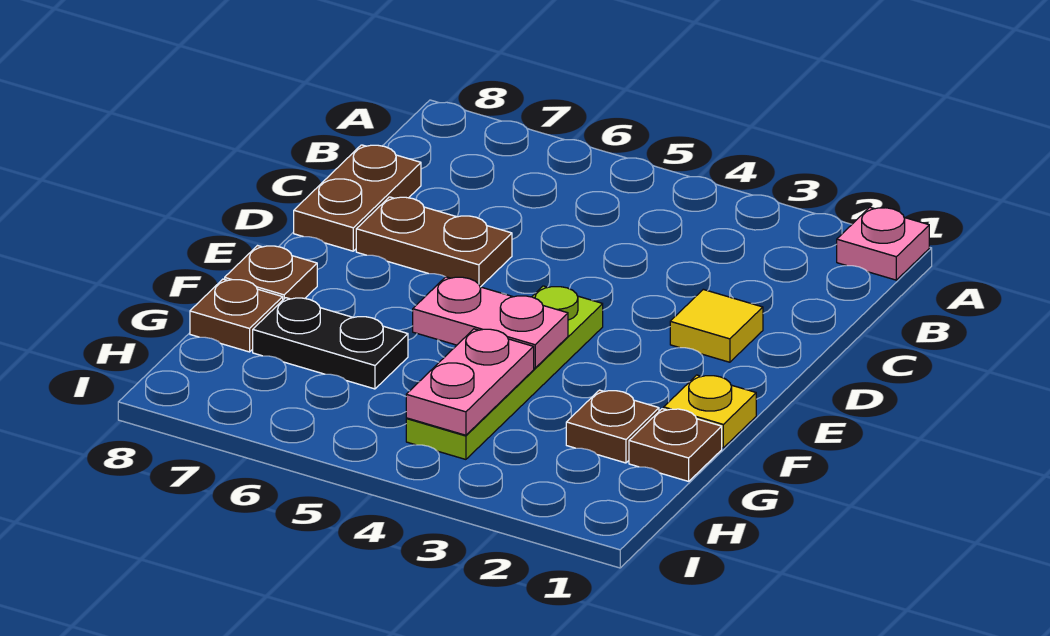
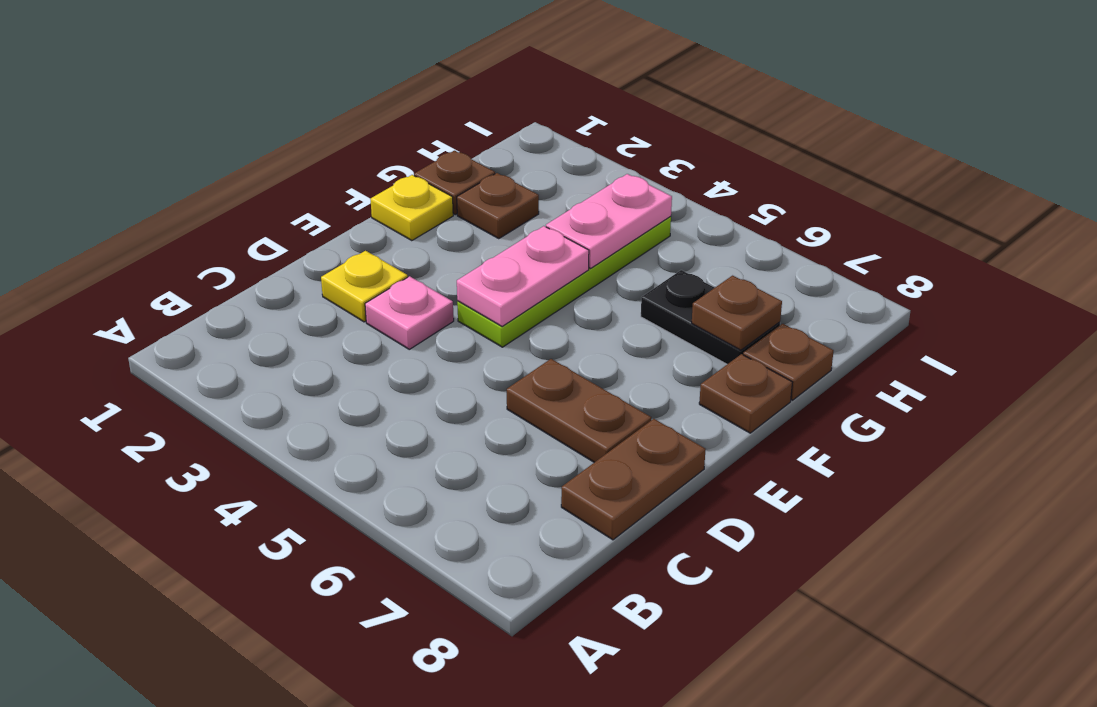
pink plate A1 level 1 -> pink plate D3 level 1
yellow tile D2 level 1 -> yellow plate D2 level 1
pink plate F4:F5 level 2 -> pink plate E4:F4 level 2
none -> brown plate G7 level 2

